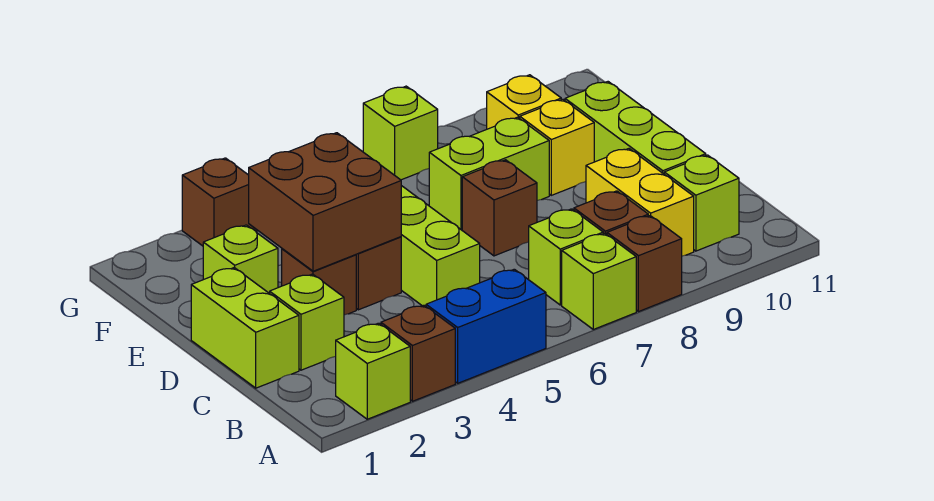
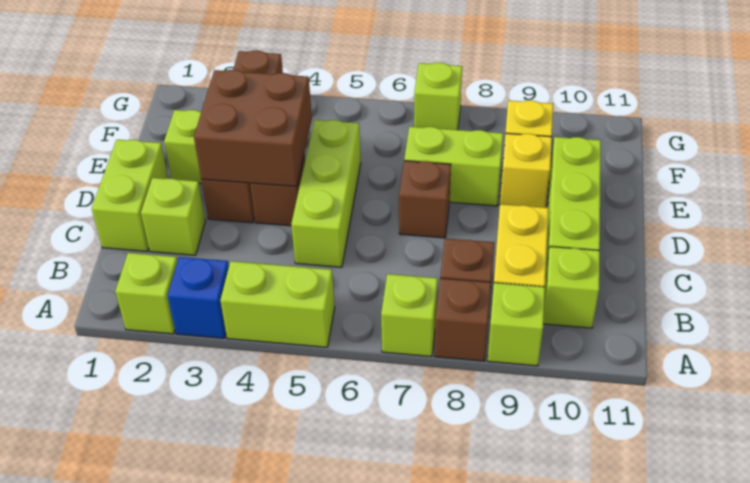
brown brick A3 level 1 -> blue brick A3 level 1
blue brick A4:A5 level 1 -> lime brick A4:A5 level 1
lime brick B7 level 1 -> lime brick A9 level 1

